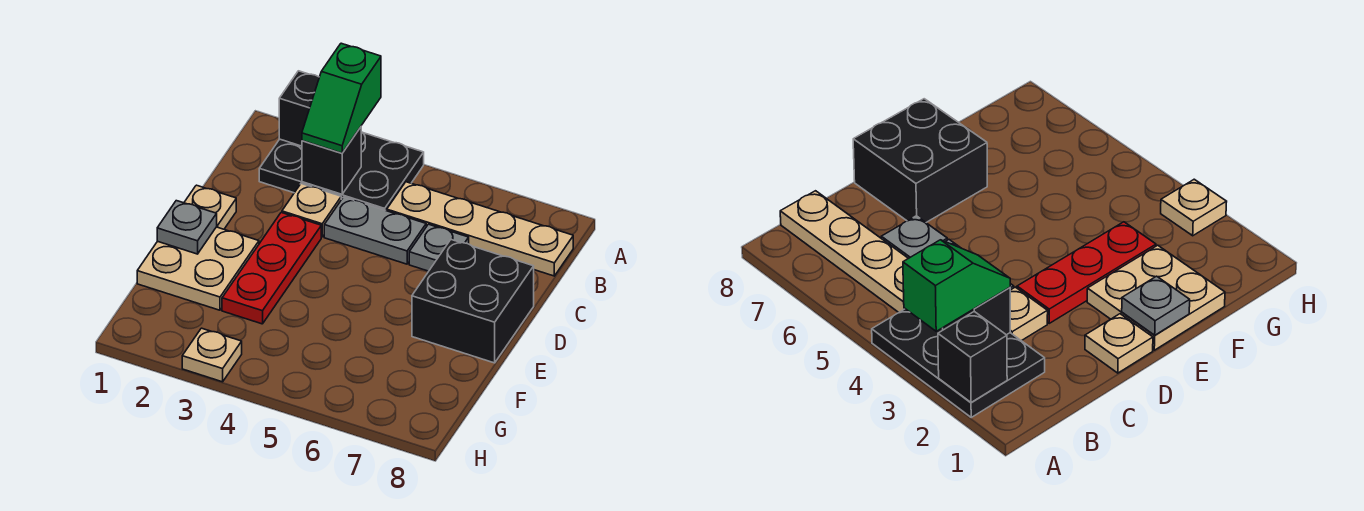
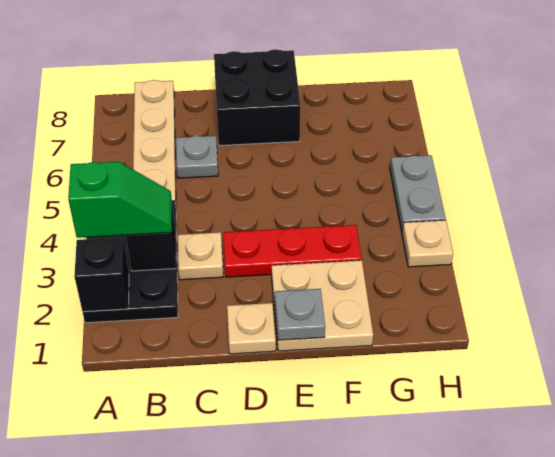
grey plate C4:C5 level 1 -> grey plate H4:H5 level 1

